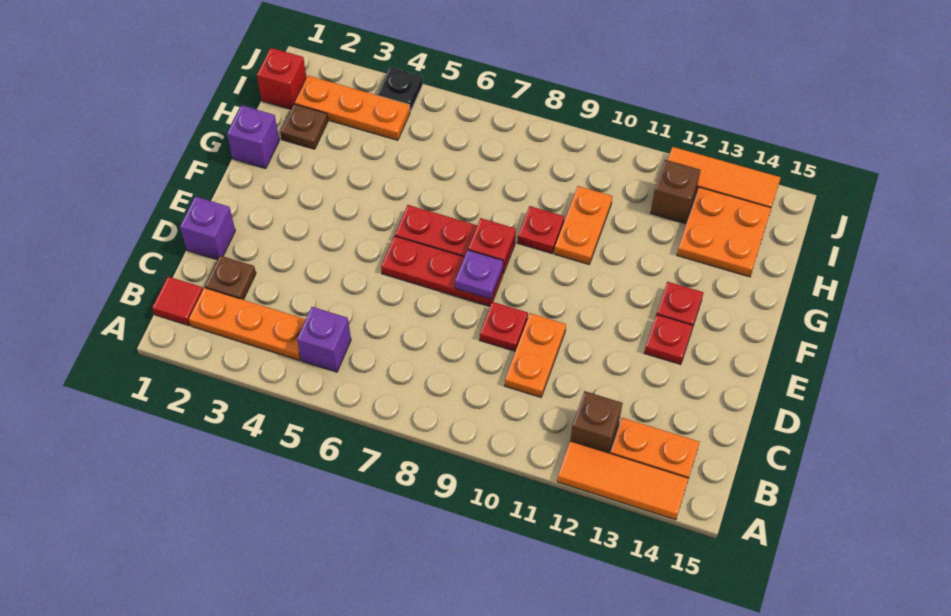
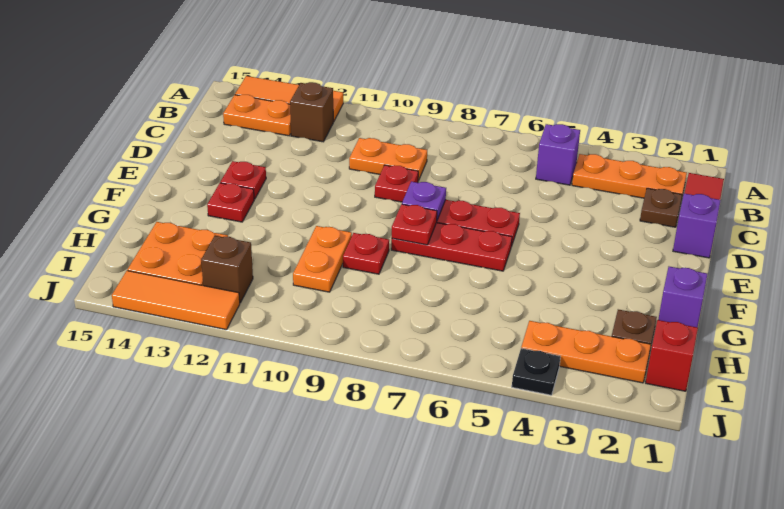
orange plate C10:D10 level 1 -> orange plate C9:C10 level 1

